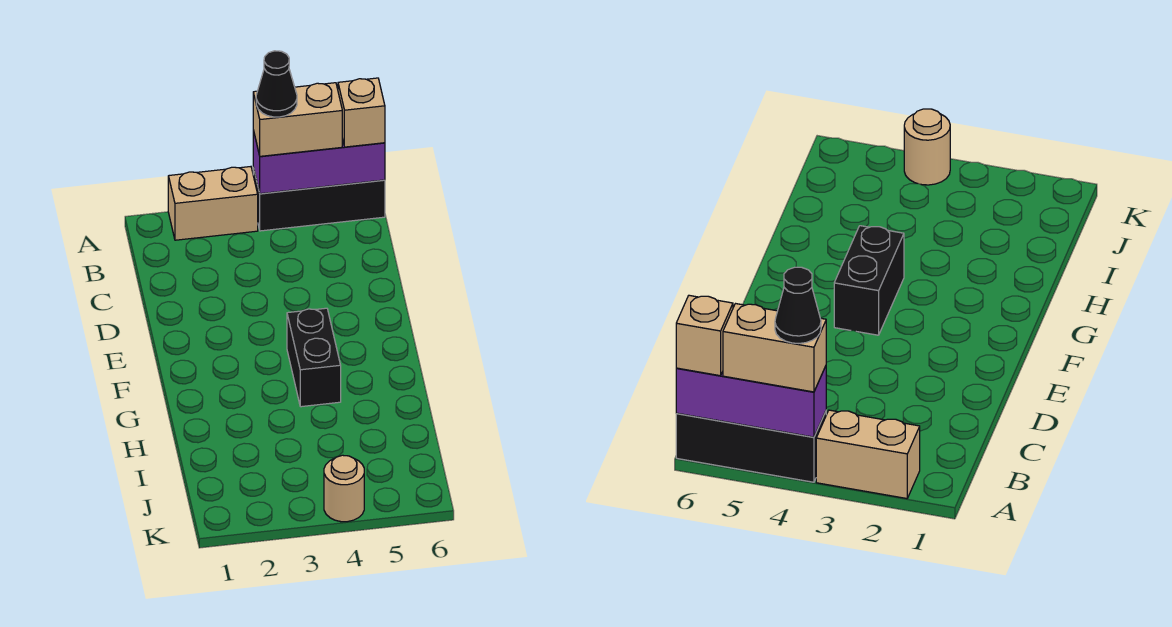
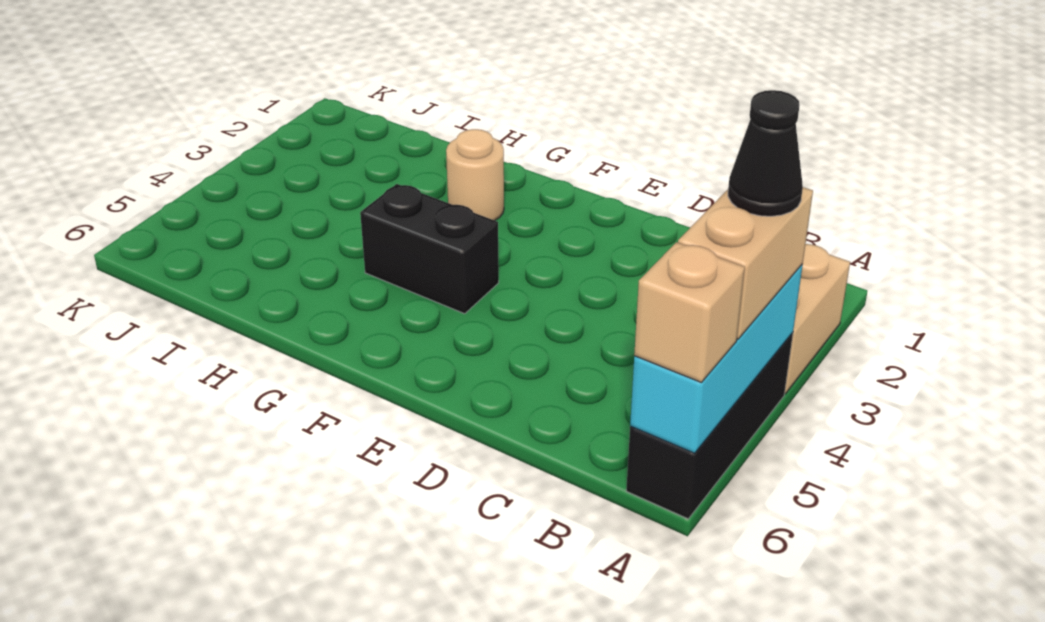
purple brick A4:A6 level 2 -> cyan brick A4:A6 level 2
tan round brick K4 level 1 -> tan round brick G2 level 1

